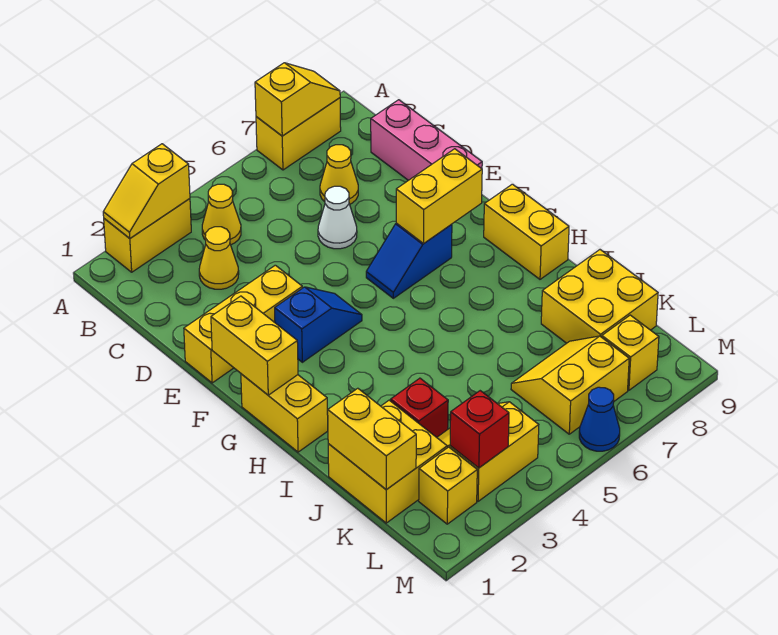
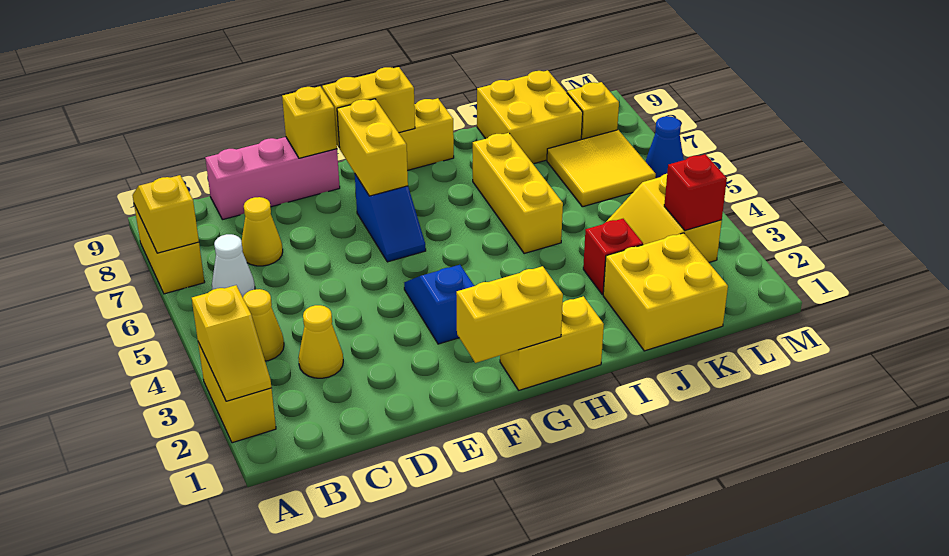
white cone D6 level 1 -> white cone B6 level 1
yellow brick E1:E3 level 1 -> yellow brick I5:I7 level 1
yellow brick J1:K1 level 2 -> yellow brick F9:G9 level 2
yellow slope K6:L7 level 1 top L -> yellow tile K6:L7 level 1
yellow brick L2 level 1 -> yellow brick E9 level 2

